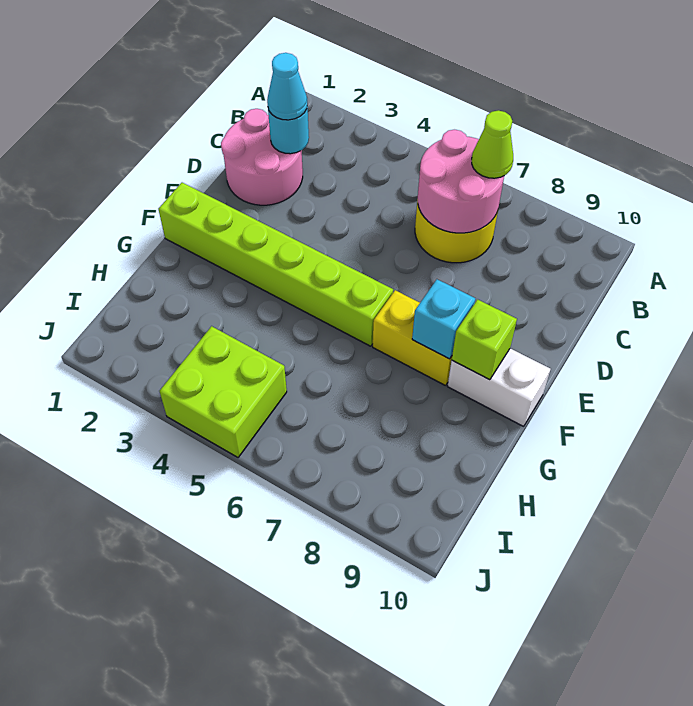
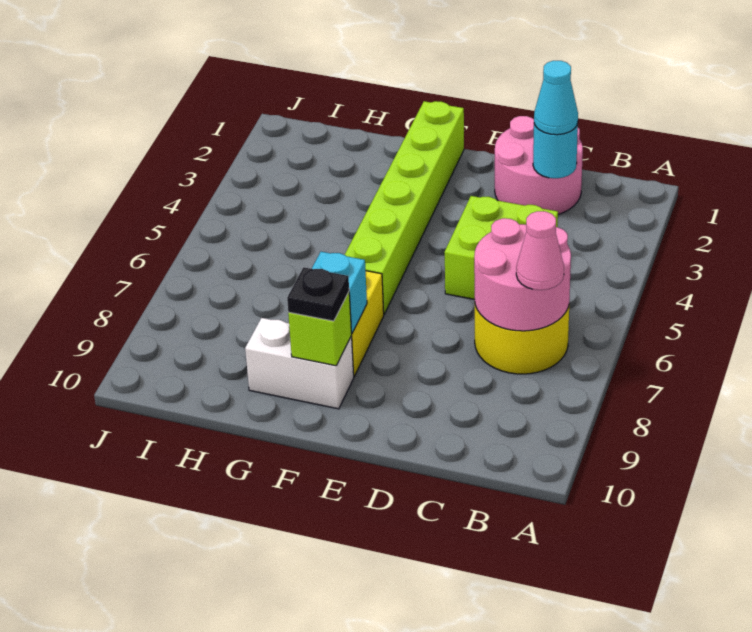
lime cone B7 level 3 -> pink cone B7 level 3
white brick F9:F10 level 1 -> white brick F9:G9 level 1
none -> black plate F9 level 3
lime brick I4:J5 level 1 -> lime brick C4:D5 level 1

